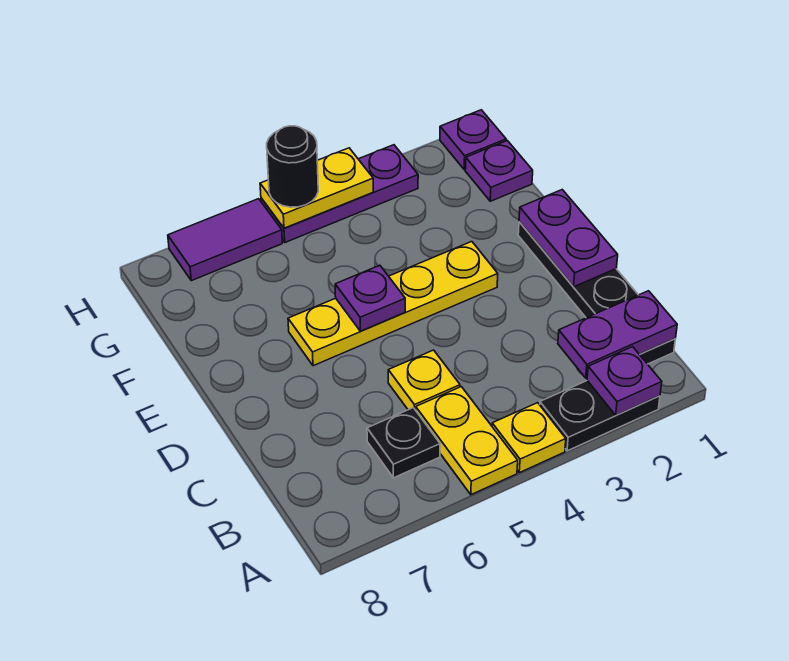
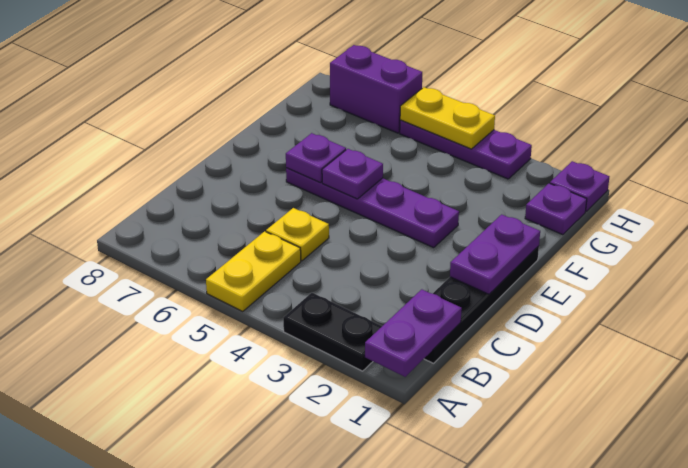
purple plate A2 level 2 -> purple plate E6 level 2
yellow plate A4 level 1 -> none
purple plate B1:B2 level 2 -> purple plate A1:B1 level 2
black plate B6 level 1 -> none
yellow plate E3:E6 level 1 -> purple plate E3:E6 level 1
black round brick H5 level 3 -> none
purple tile H6:H7 level 1 -> purple brick H6:H7 level 1

